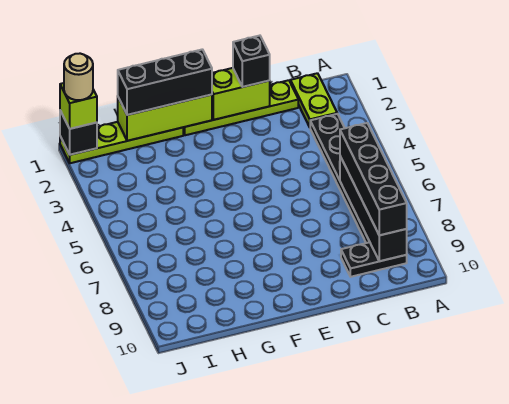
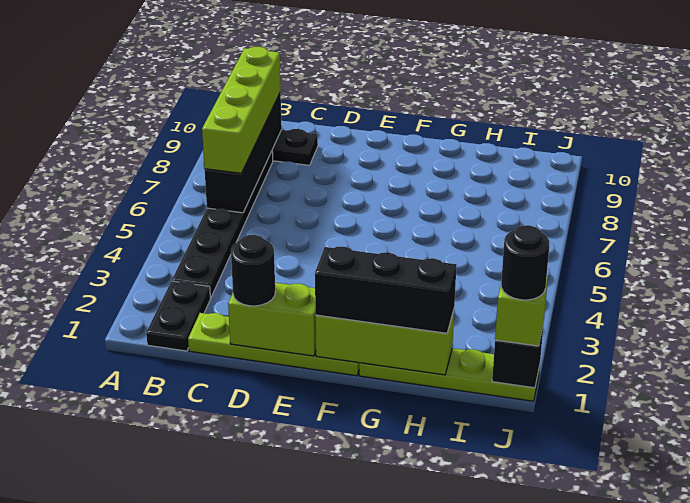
lime plate B1:B2 level 1 -> black plate B1:B2 level 1
black brick B6:B9 level 3 -> lime brick B6:B9 level 3
black brick D1 level 3 -> black round brick D1 level 3
tan round brick J1 level 4 -> black round brick J1 level 4

